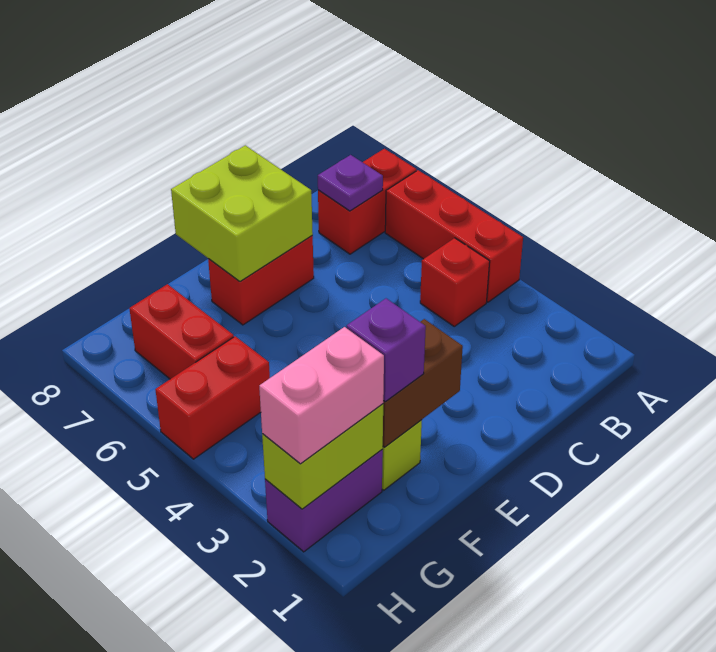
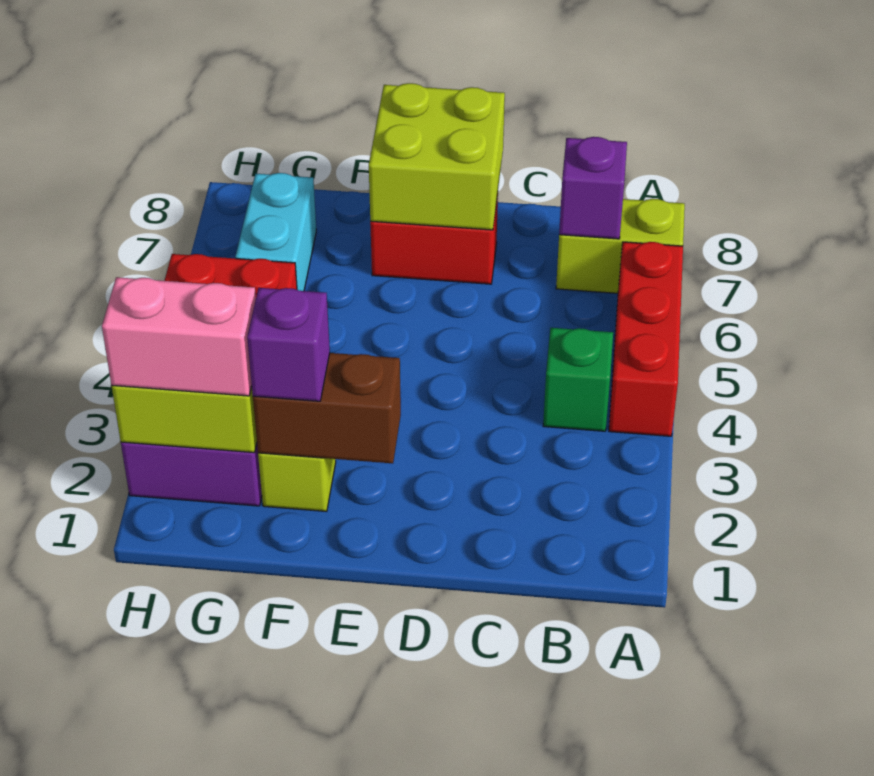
red brick A7:B7 level 1 -> lime brick A7:B7 level 1
red brick B4 level 1 -> green brick B4 level 1
purple plate B7 level 2 -> purple brick B7 level 2
red brick G6:G7 level 1 -> cyan brick G6:G7 level 1

